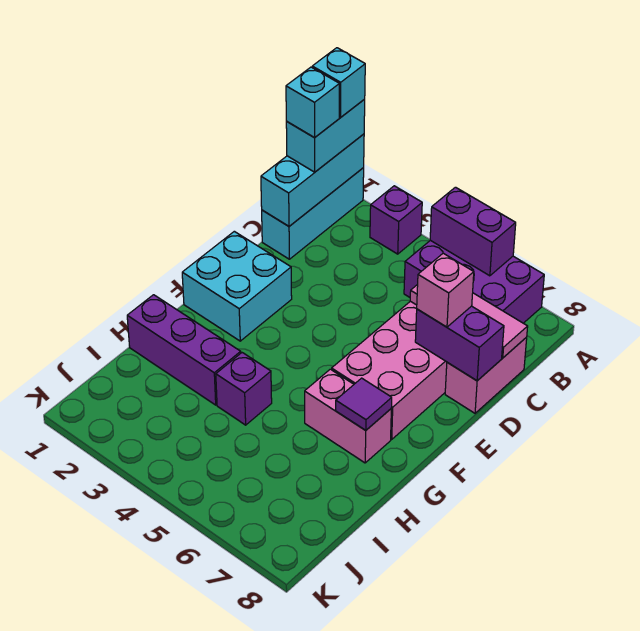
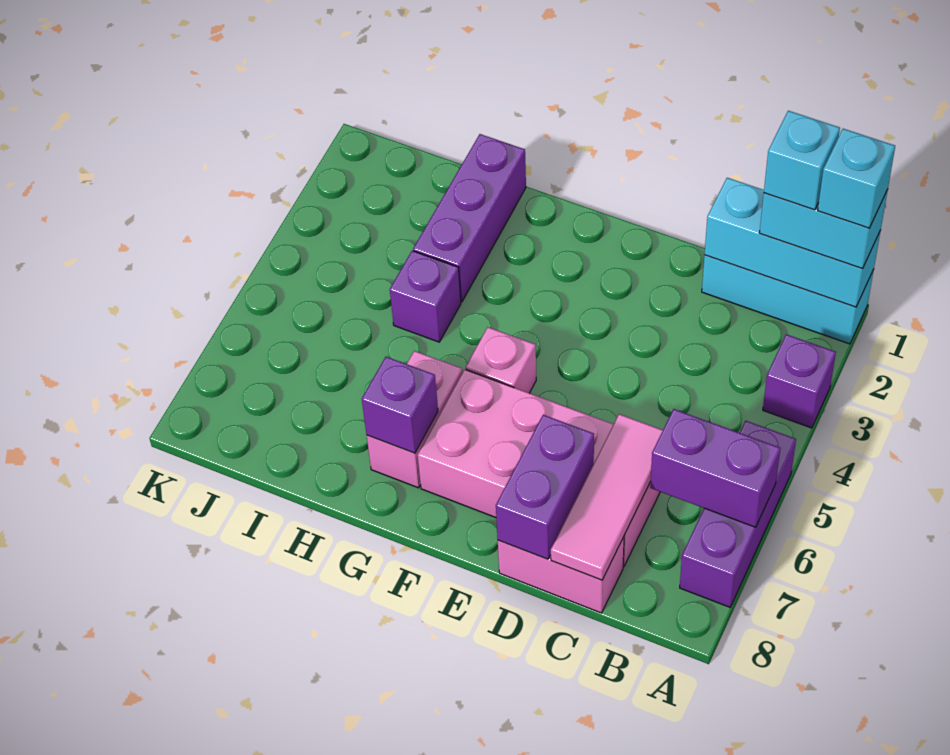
purple brick A5:B7 level 1 -> purple brick A5:A7 level 1
purple brick A5:A6 level 2 -> purple brick A6:B6 level 2
pink brick D7 level 3 -> pink brick F5 level 1
cyan brick E1:F2 level 1 -> none
purple tile G7 level 2 -> purple brick G7 level 2

